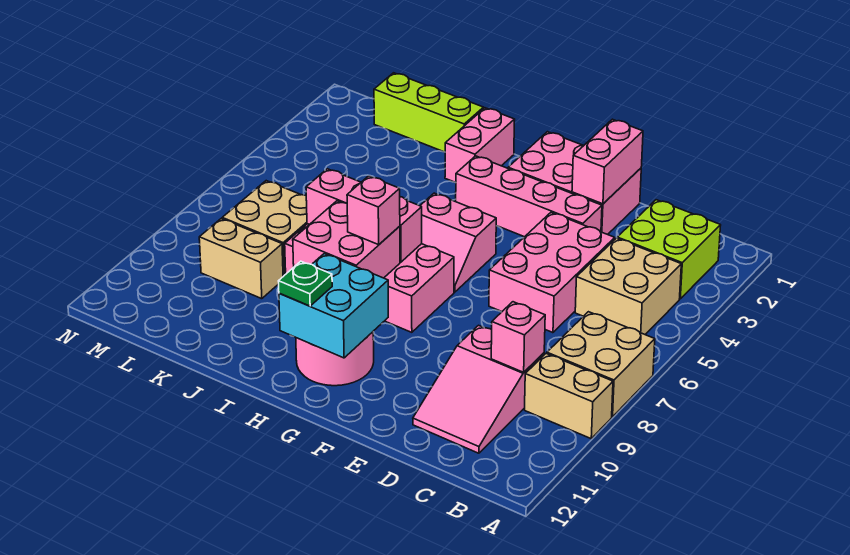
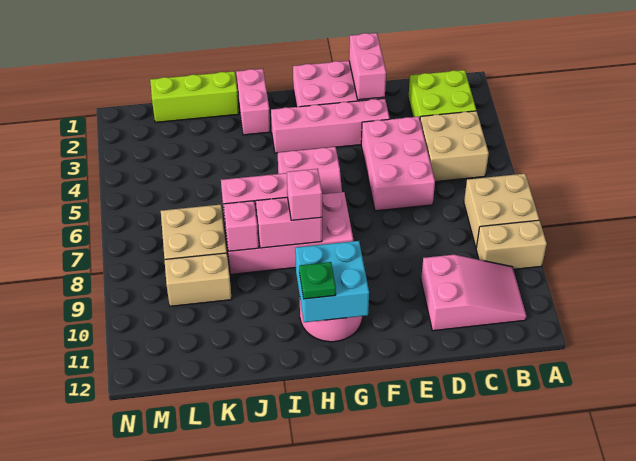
pink slope C9:D11 level 1 top 9 -> pink slope B10:D11 level 1 top D
pink brick C9 level 2 -> pink brick J8 level 2
pink brick H8:I9 level 2 -> pink brick H8:I8 level 2

